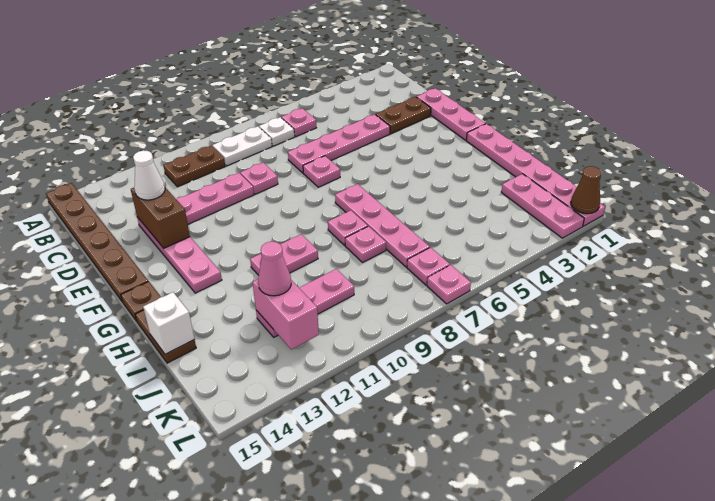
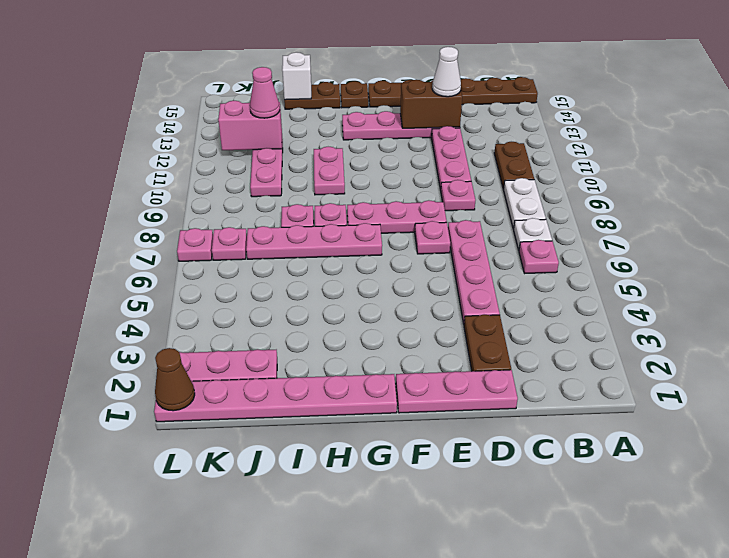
none -> pink plate E8:G8 level 1

